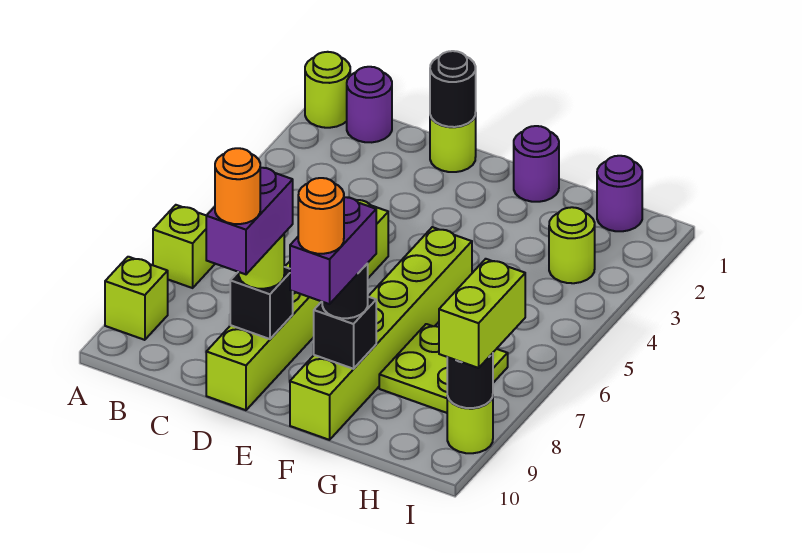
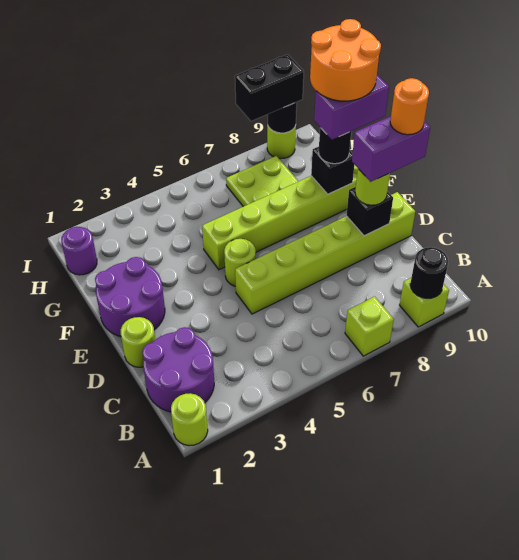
purple round brick B1 level 1 -> purple round brick B1:C2 level 1
black round brick D1 level 2 -> black round brick A9 level 2
purple round brick F1 level 1 -> purple round brick E1:F2 level 1
orange round brick F10 level 5 -> orange round brick F9:G10 level 5
lime round brick H3 level 1 -> lime round brick E5 level 1
lime brick I8:I9 level 3 -> black brick I8:I9 level 3

